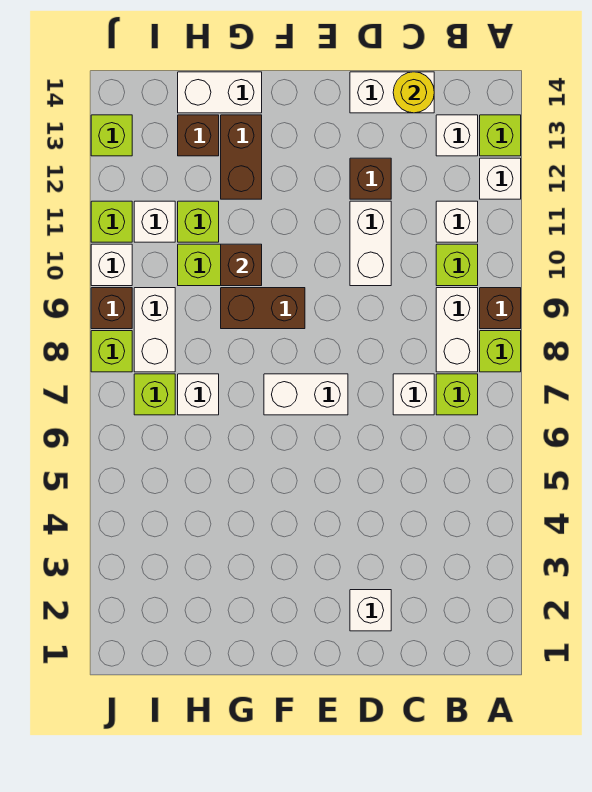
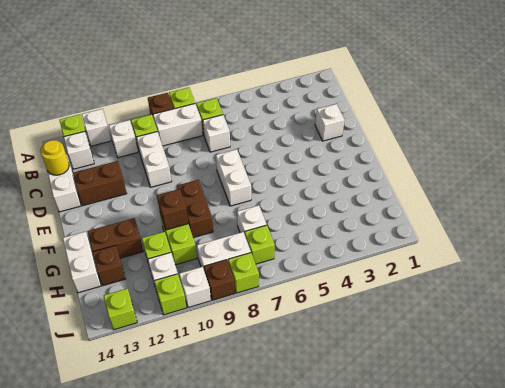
white brick D10:D11 level 1 -> white brick C10:D10 level 1
brown brick D12 level 1 -> brown brick D12:D13 level 1

